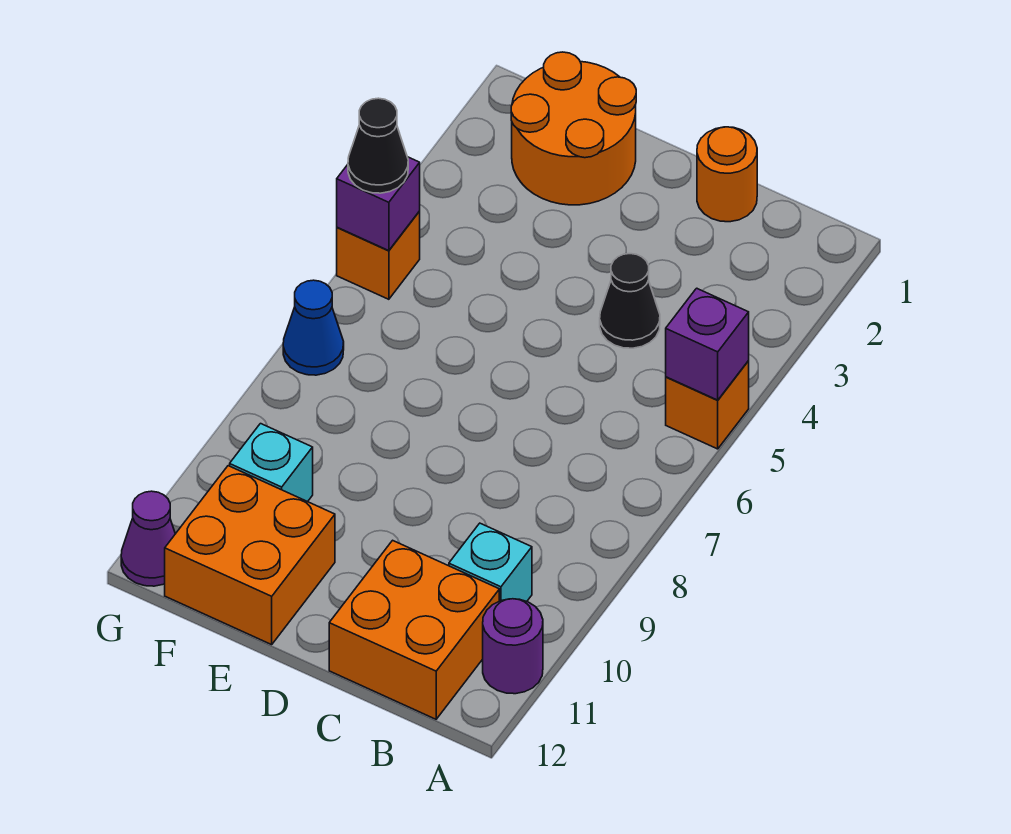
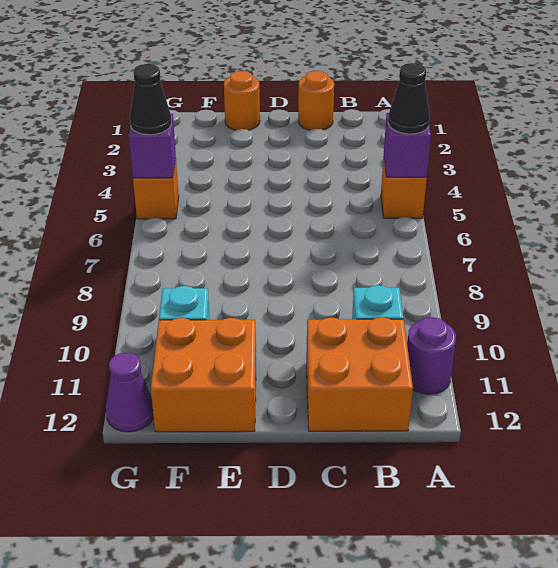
black cone C4 level 1 -> black cone A5 level 3
orange round brick E1:F2 level 1 -> orange round brick E1 level 1
blue cone G7 level 1 -> none

